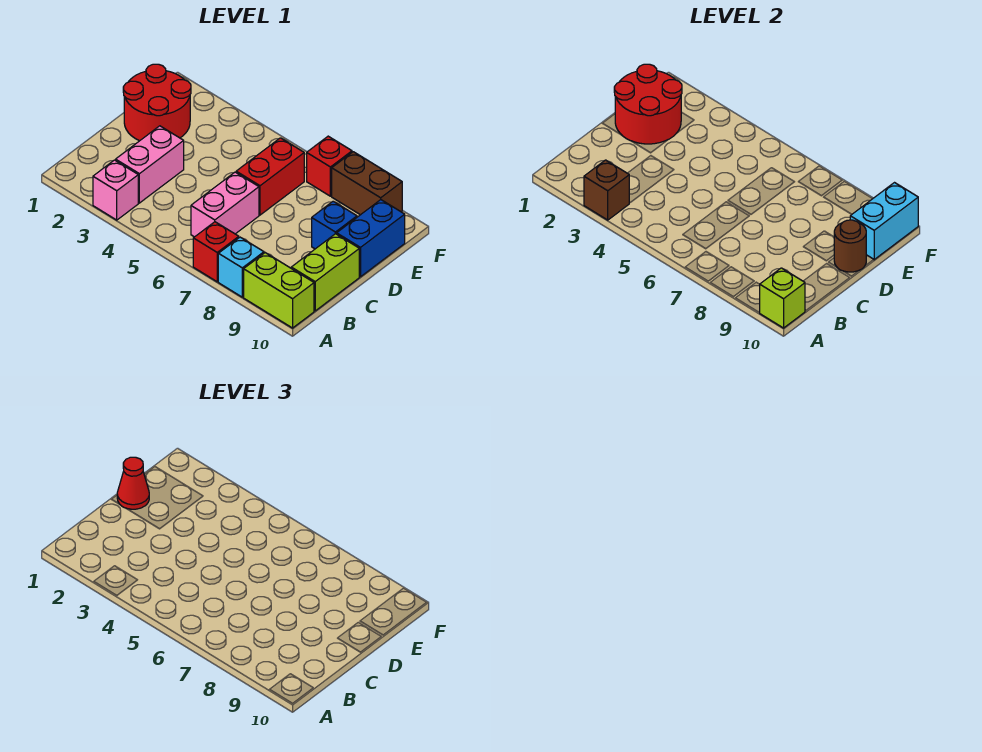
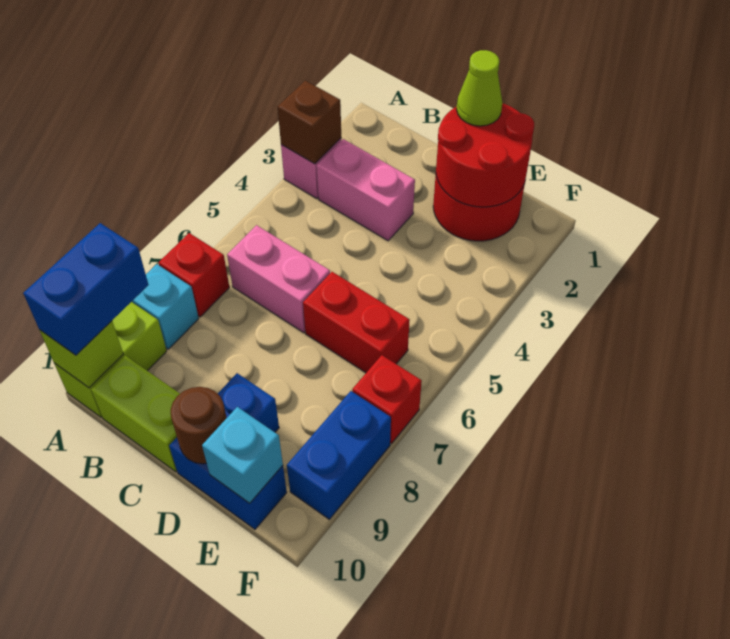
none -> blue brick A9:A10 level 3
red cone D1 level 3 -> lime cone D1 level 3
cyan brick E10:F10 level 2 -> cyan brick E10 level 2
brown brick F8:F9 level 1 -> blue brick F8:F9 level 1

